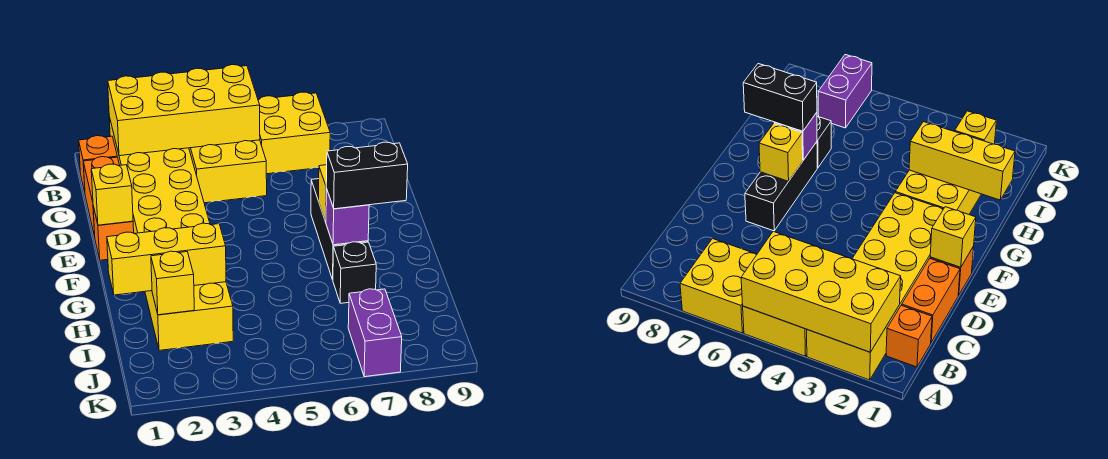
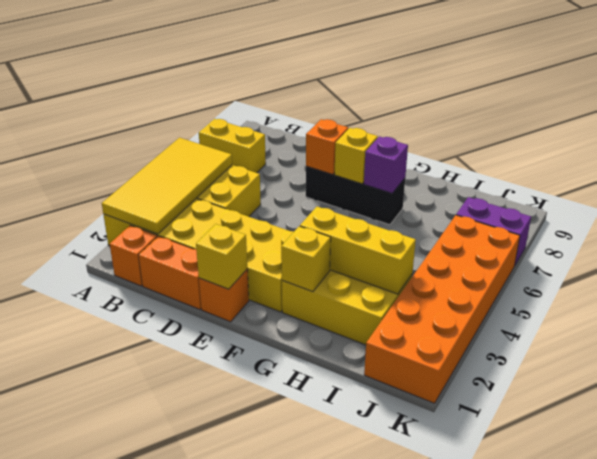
yellow brick A2:B5 level 2 -> yellow tile A2:B5 level 2
yellow brick A6:B7 level 1 -> yellow brick A7:B7 level 1
none -> orange brick E7 level 2
black brick G7:G8 level 3 -> none
yellow brick H1:H3 level 2 -> yellow brick G3:I3 level 2
black brick H7 level 1 -> none
yellow brick I2 level 2 -> yellow brick G2 level 2
none -> orange brick J1:K6 level 1

